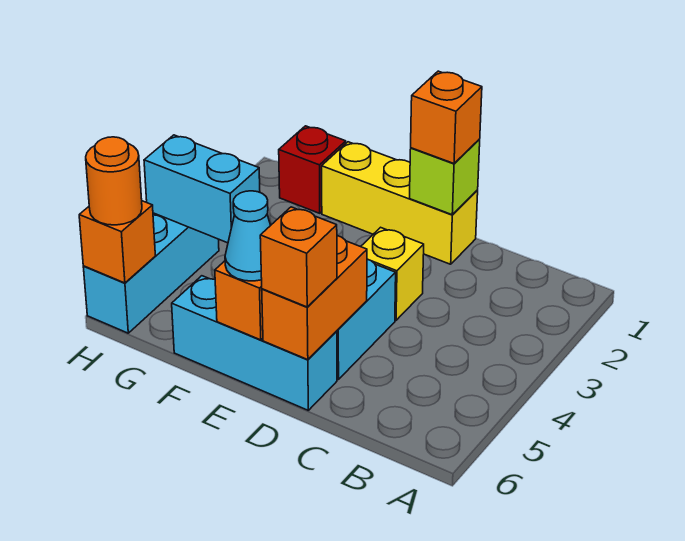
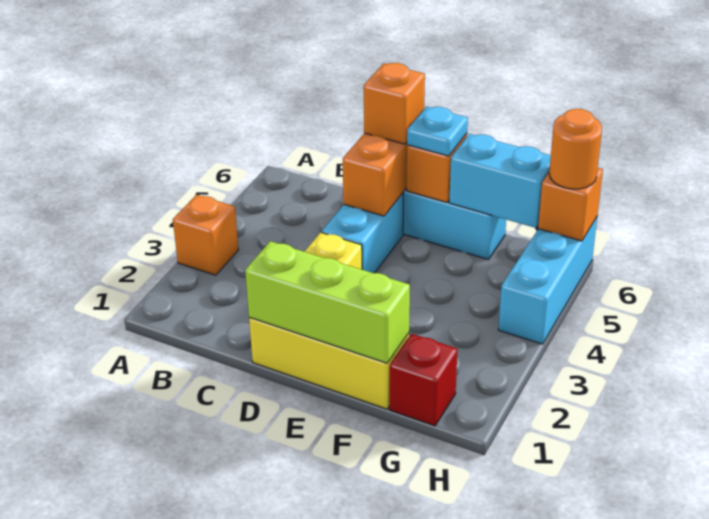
lime brick D1 level 2 -> lime brick D1:F1 level 2
orange brick D1 level 3 -> orange brick A3 level 1
cyan cone E6 level 3 -> cyan plate E6 level 3
cyan brick G4:H4 level 2 -> cyan brick F6:G6 level 2

